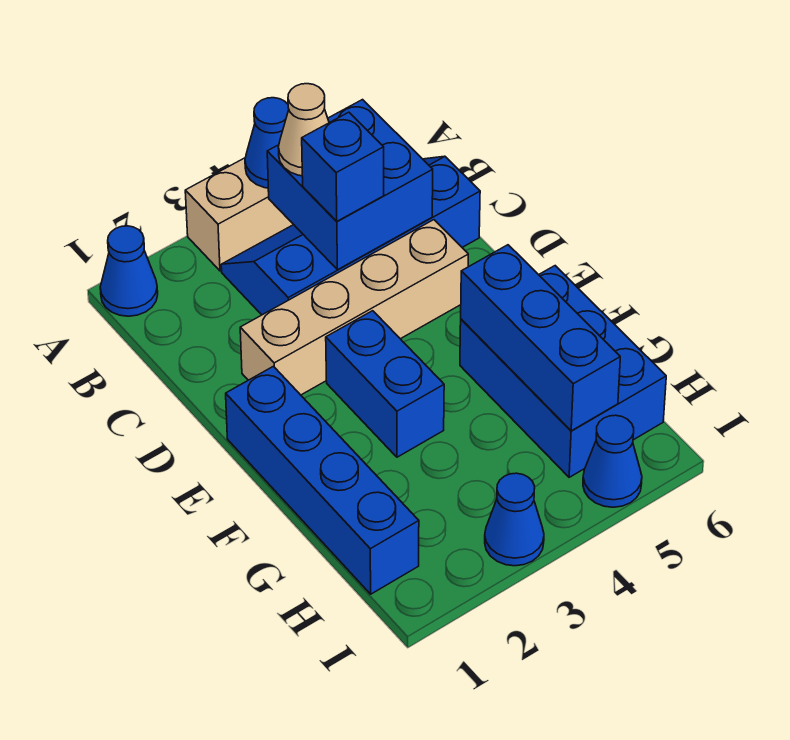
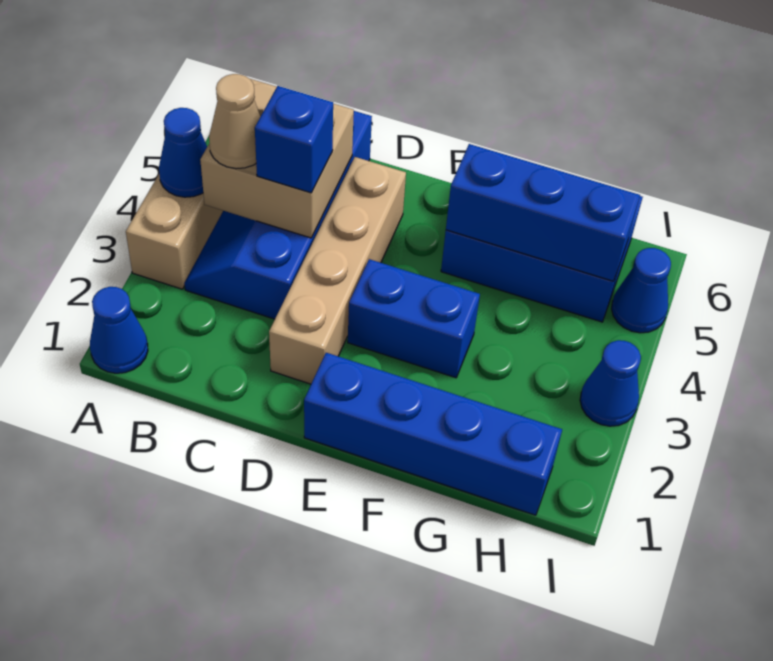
blue brick B4:C5 level 2 -> tan brick B4:C5 level 2

